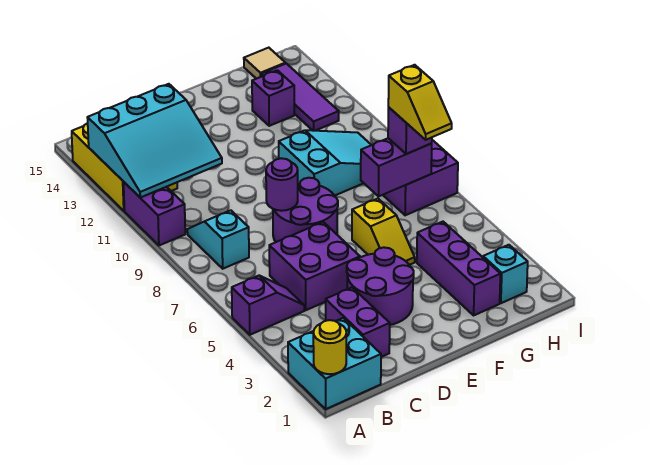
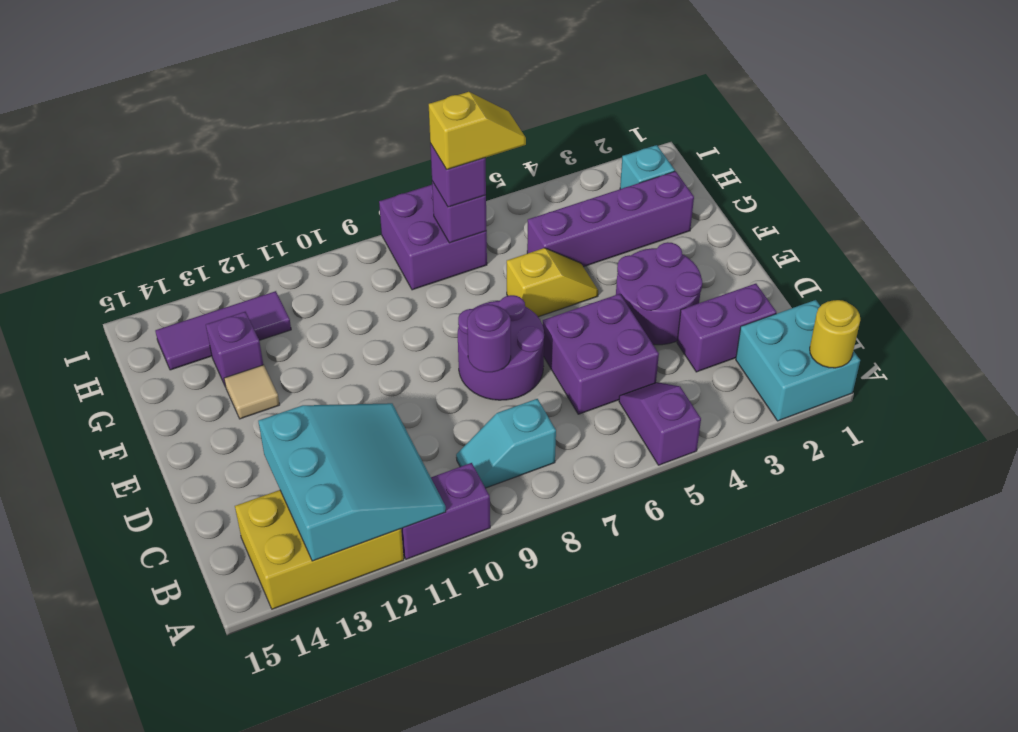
cyan slope F9:H10 level 1 top F -> none
purple brick G2:G4 level 1 -> purple brick G2:G5 level 1
purple brick G7:H7 level 2 -> purple brick H7 level 2
tan tile H15 level 1 -> tan tile F13 level 1

